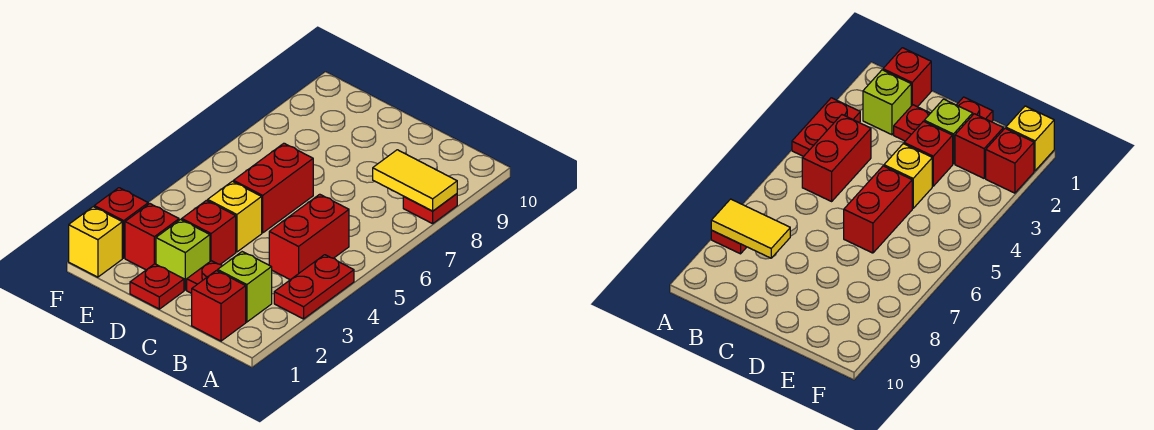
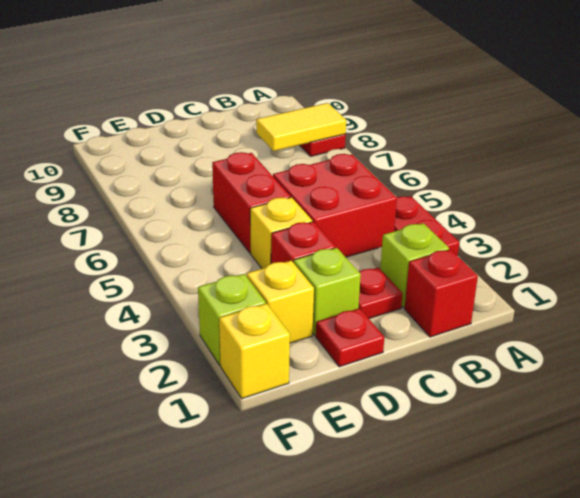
red brick B4:B5 level 1 -> red brick B4:C5 level 1
red brick E2 level 1 -> yellow brick E2 level 1
red brick F2 level 1 -> lime brick F2 level 1

